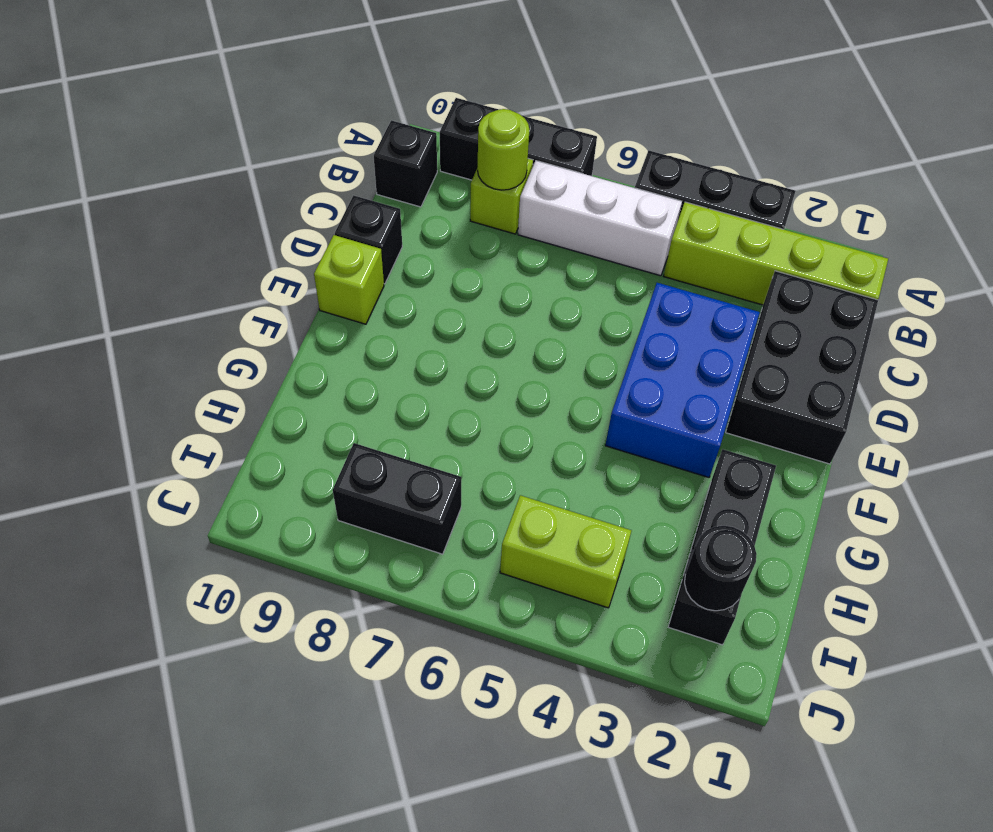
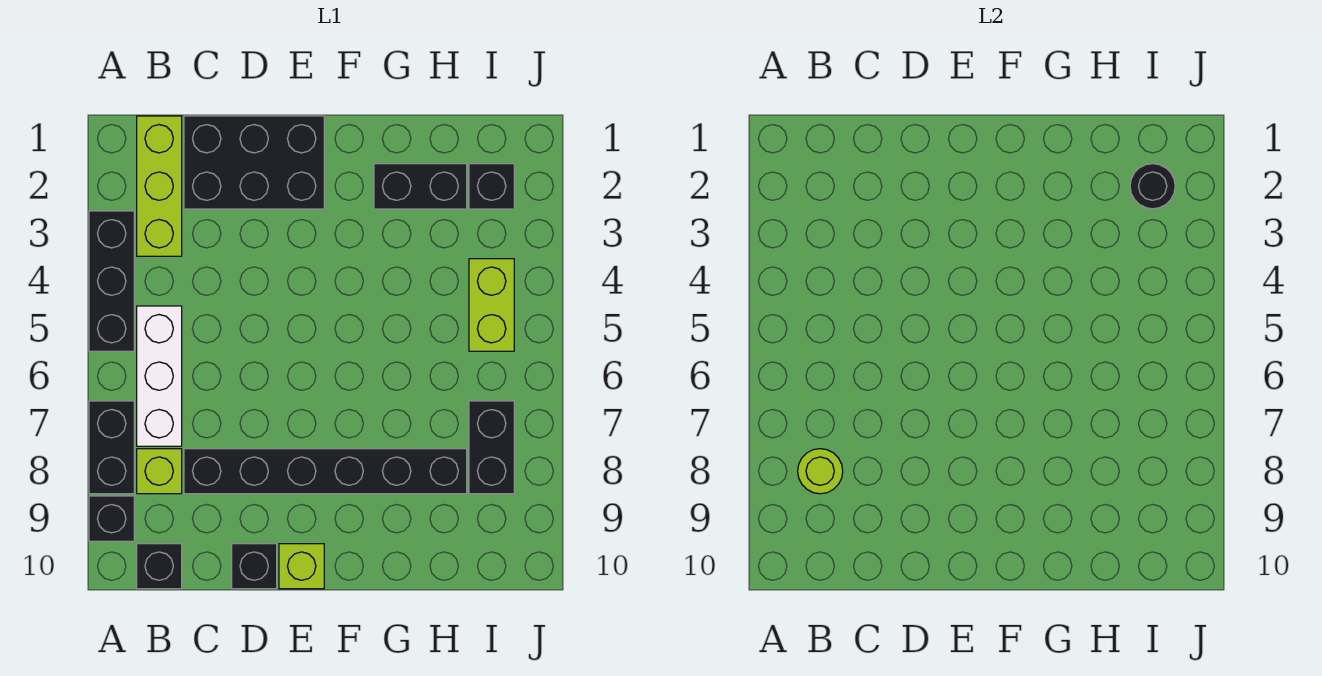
lime brick B1:B4 level 1 -> lime brick B1:B3 level 1
none -> black brick C8:H8 level 1
blue brick D3:F4 level 1 -> none

